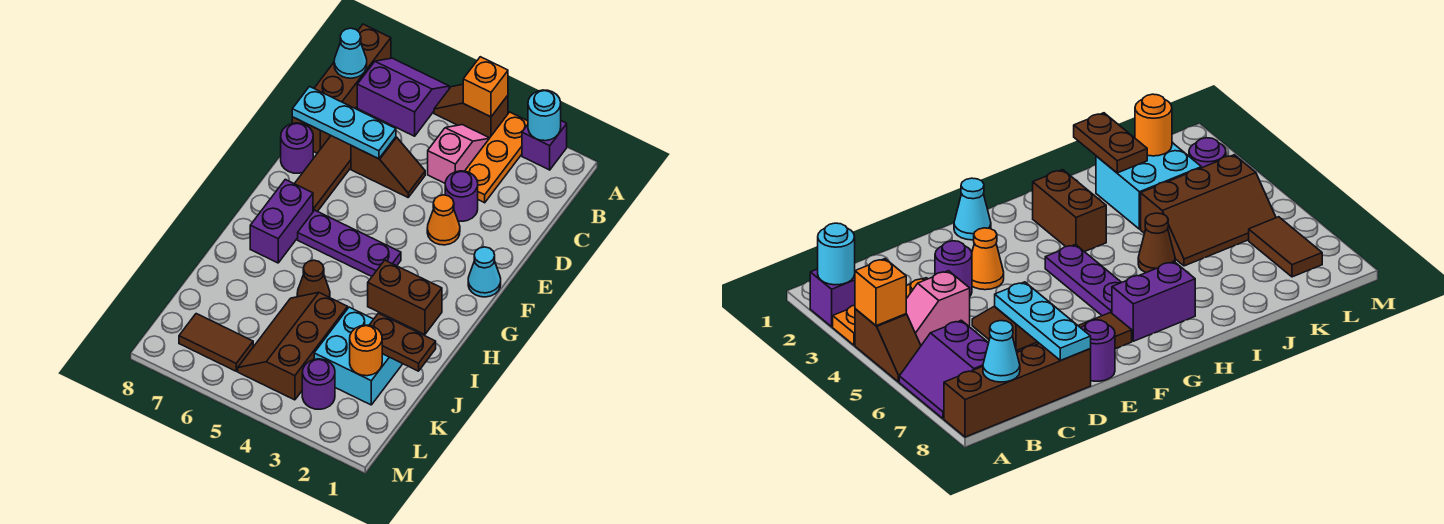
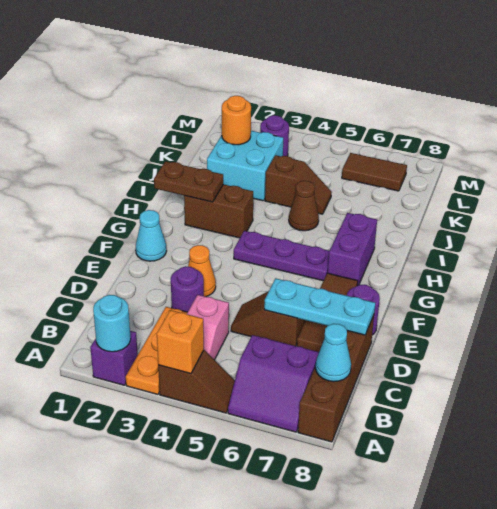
brown plate J1:J2 level 2 -> brown plate H1:H2 level 2
brown slope J4:L5 level 1 top 4 -> brown slope J4:J5 level 1 top 4

